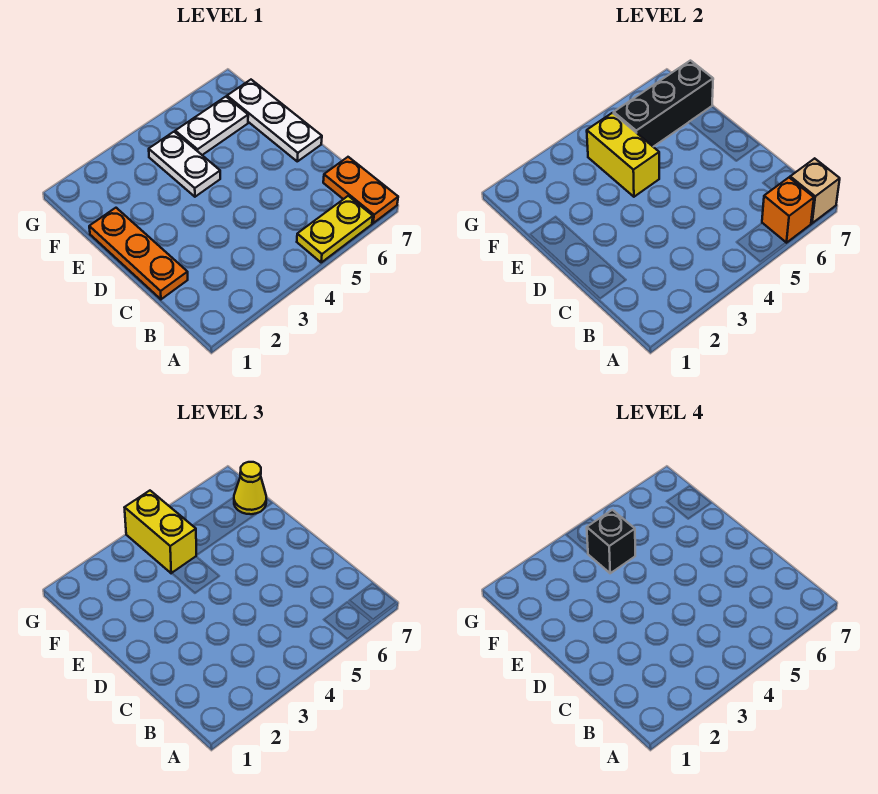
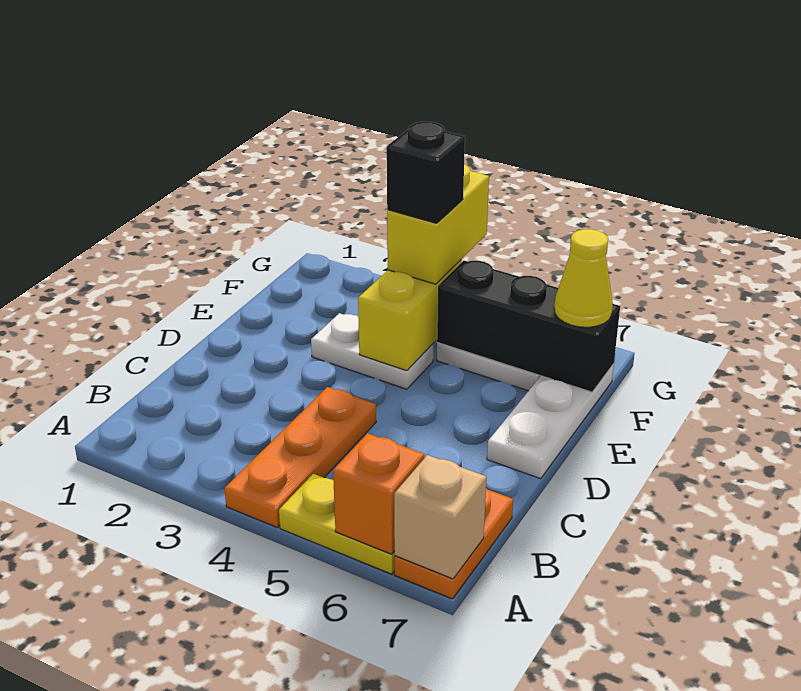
orange plate C1:E1 level 1 -> orange plate A4:C4 level 1
white plate E4:F4 level 1 -> white plate E3:E4 level 1

